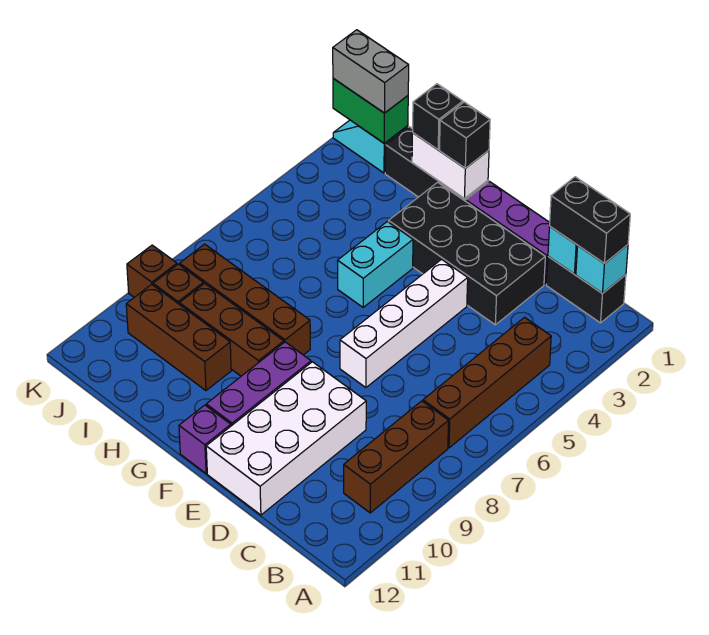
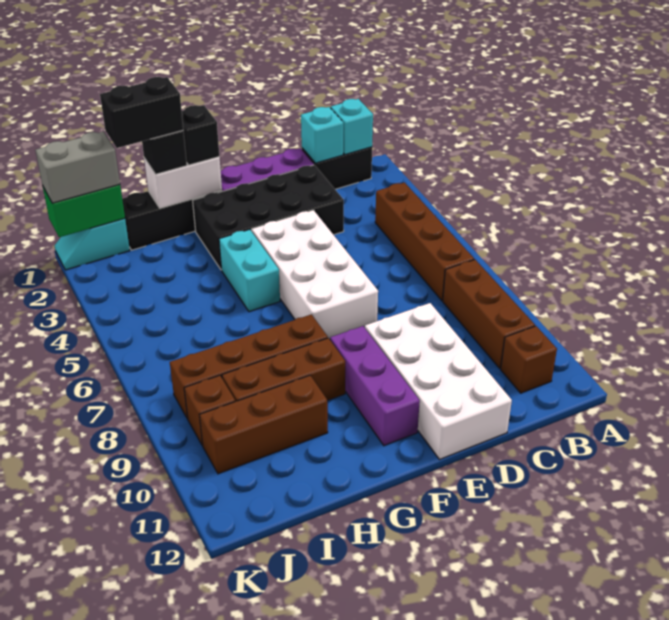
black brick B1:C1 level 3 -> black brick H1:I1 level 4
white brick E4:E7 level 1 -> white brick E4:F7 level 1
purple brick F12 level 1 -> none
brown brick K9 level 1 -> brown brick B11 level 1

